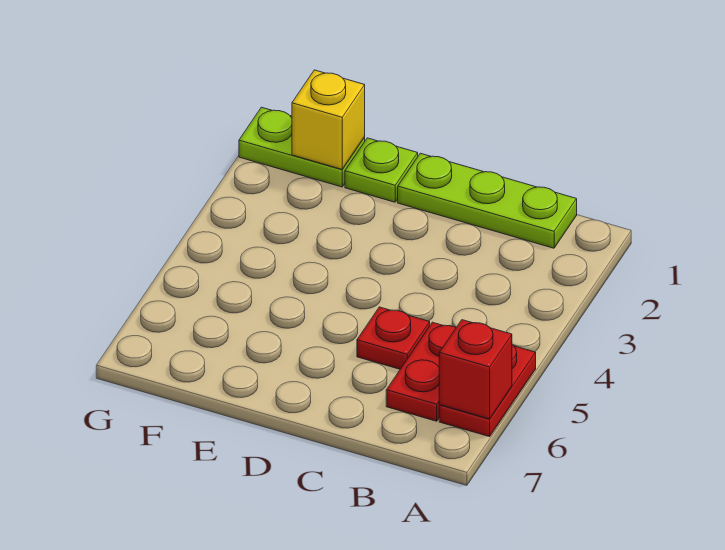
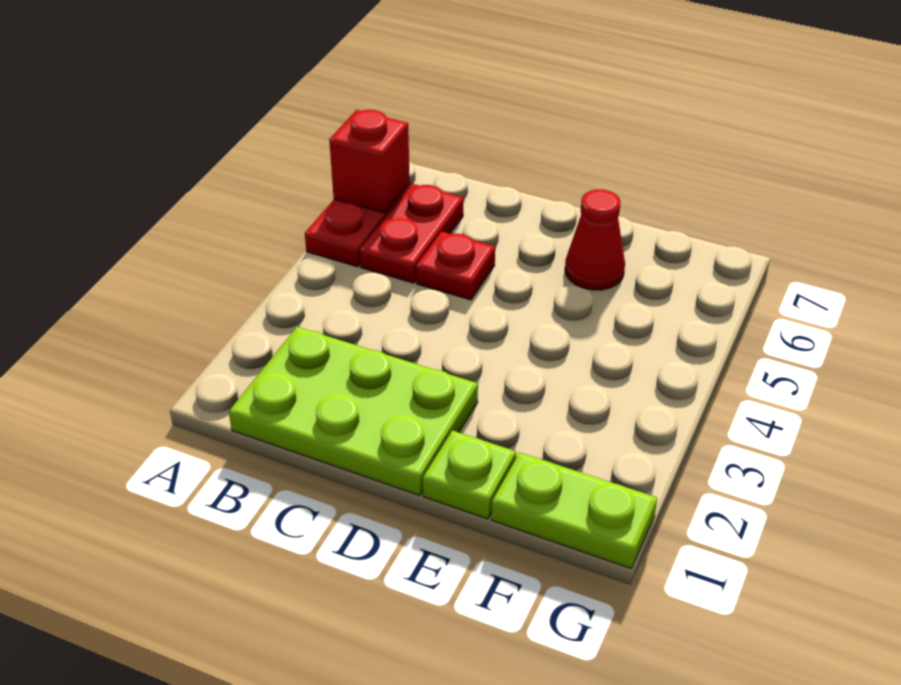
lime plate B1:D1 level 1 -> lime plate B1:D2 level 1
none -> red cone E6 level 1
yellow brick F1 level 2 -> none

